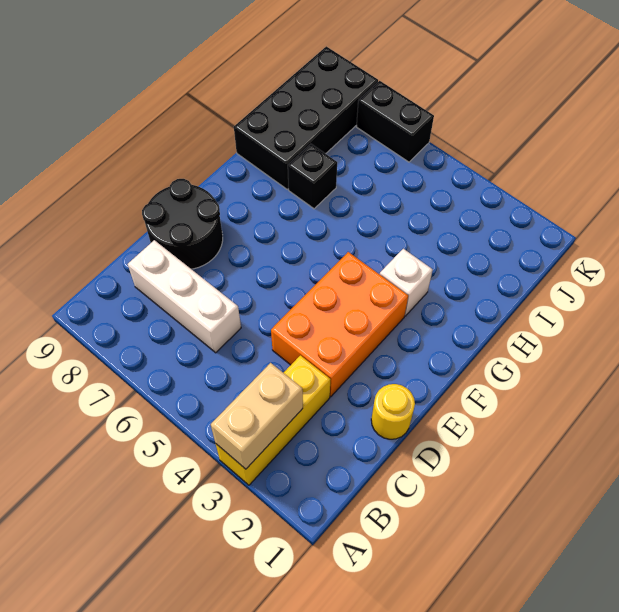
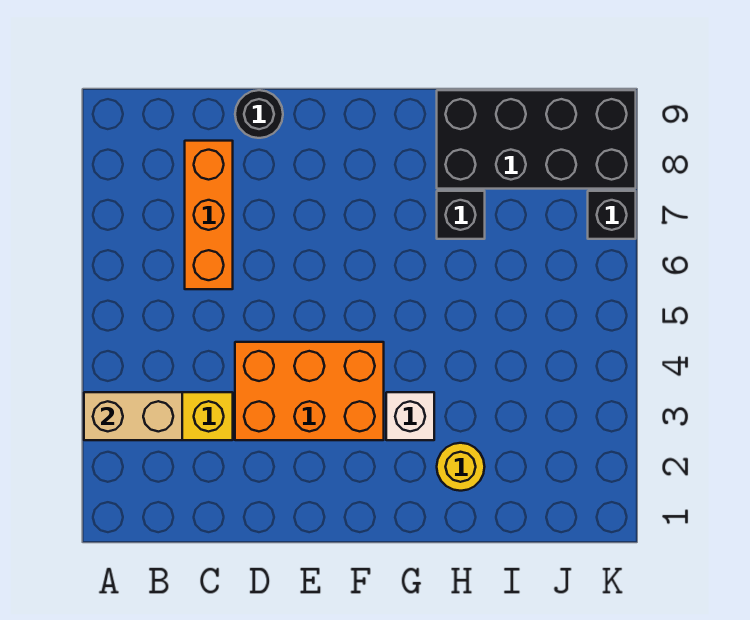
white brick C6:C8 level 1 -> orange brick C6:C8 level 1
yellow round brick D1 level 1 -> yellow round brick H2 level 1
black round brick D8:E9 level 1 -> black round brick D9 level 1
black brick K6:K7 level 1 -> black brick K7 level 1

